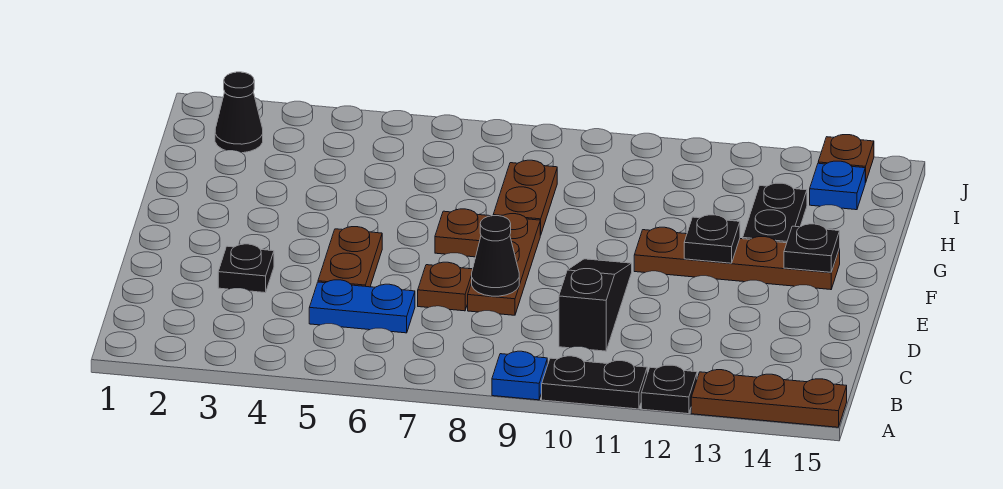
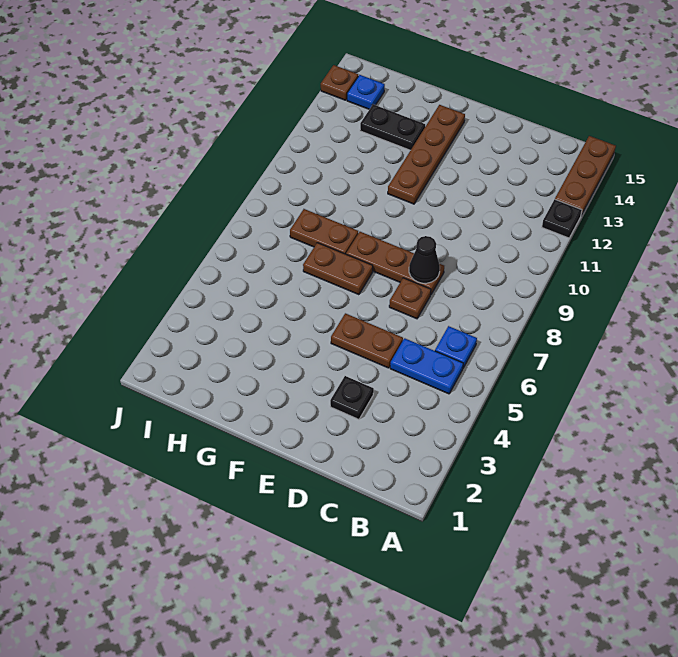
blue plate A9 level 1 -> blue plate B6 level 1
black plate A10:A11 level 1 -> none
blue plate C5:C6 level 1 -> blue plate B5:C5 level 1
black slope C10:E10 level 1 top C -> none
brown plate F7 level 1 -> brown plate F7:G7 level 1
black plate F12 level 2 -> none
black plate F14 level 2 -> none
black cone I2 level 1 -> none

